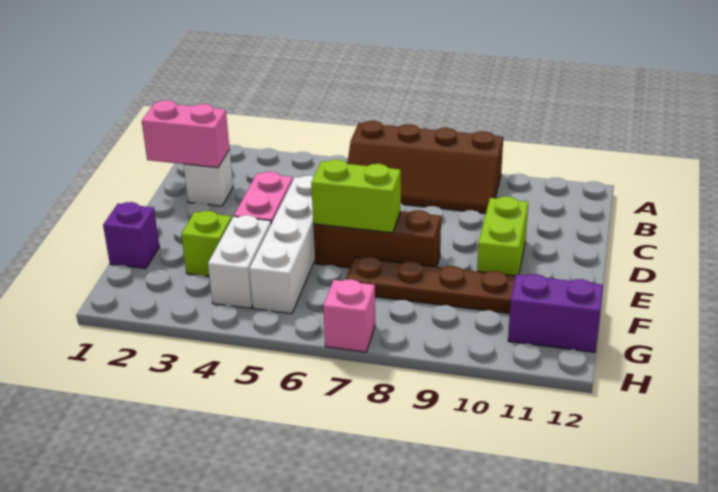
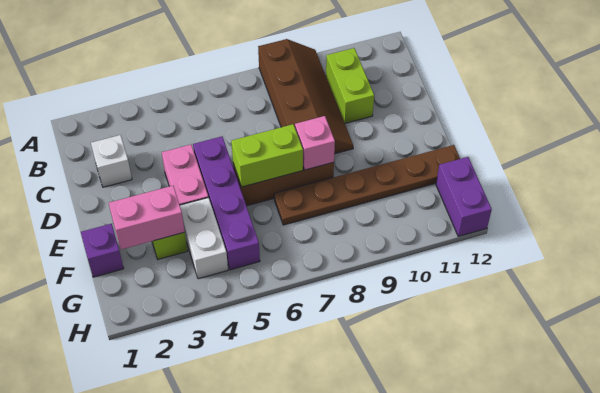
brown slope A6:B9 level 1 top A -> brown slope A8:D9 level 1 top 8
pink brick C1:C2 level 2 -> pink brick F2:F3 level 2
white brick D5:G5 level 1 -> purple brick D5:G5 level 1
lime brick D10:E10 level 1 -> lime brick B10:C10 level 1
purple brick G11:G12 level 1 -> purple brick G12:H12 level 1
pink brick H7 level 1 -> pink brick E8 level 2

